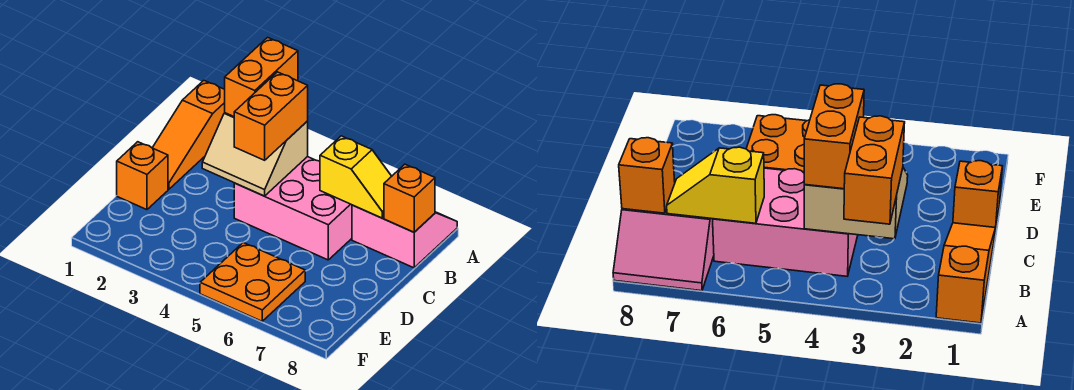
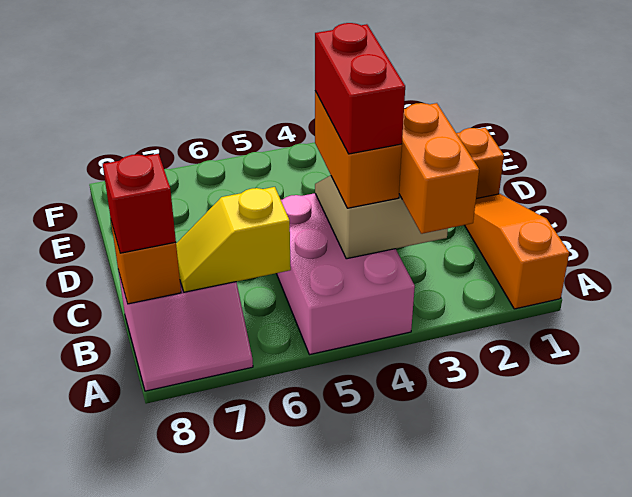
pink brick B4:C6 level 1 -> pink brick A4:C5 level 1
none -> red brick B4:C4 level 4
none -> red brick B8 level 3
orange plate E5:F6 level 1 -> none

